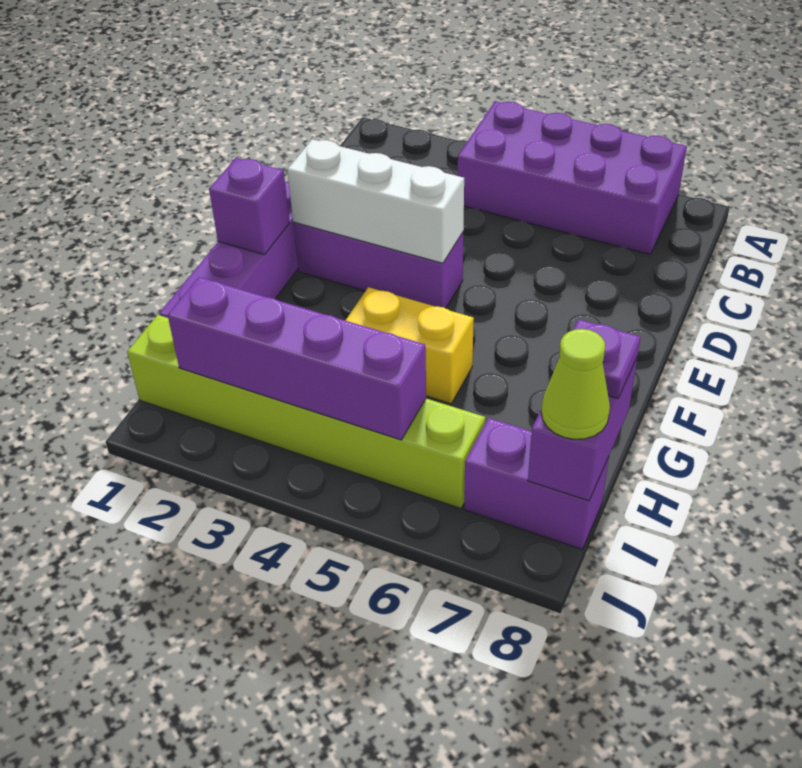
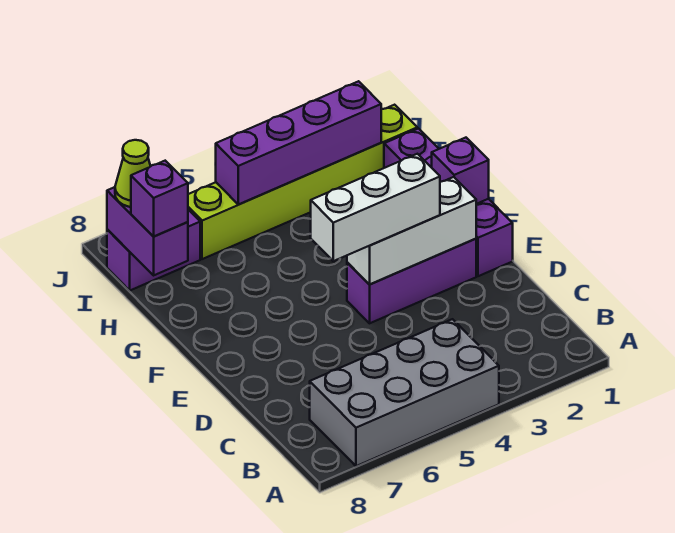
purple brick A4:B7 level 1 -> grey brick A4:B7 level 1
none -> white brick E3:E5 level 3
yellow brick G4:G5 level 1 -> none
purple plate H8 level 3 -> purple brick H8 level 3

